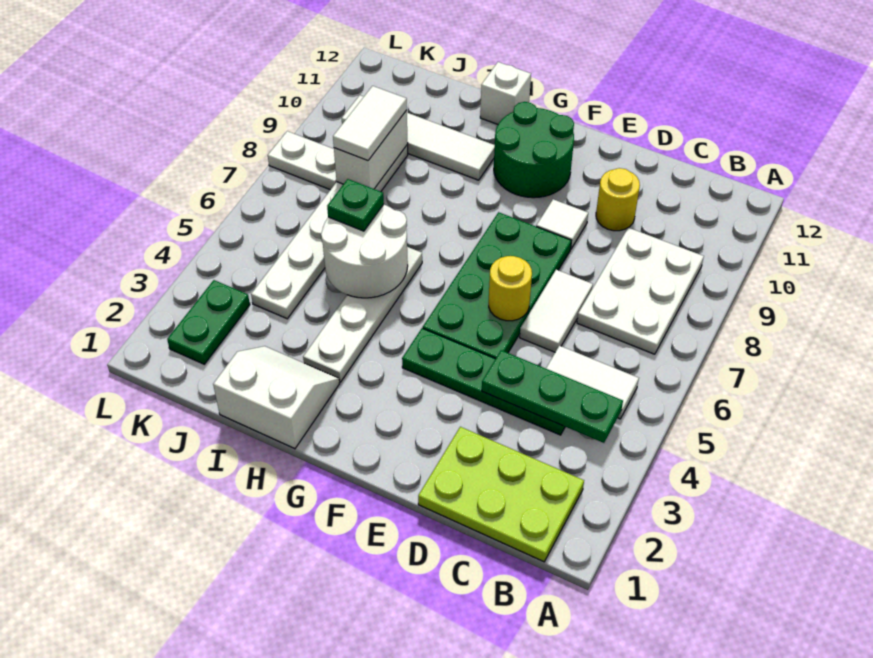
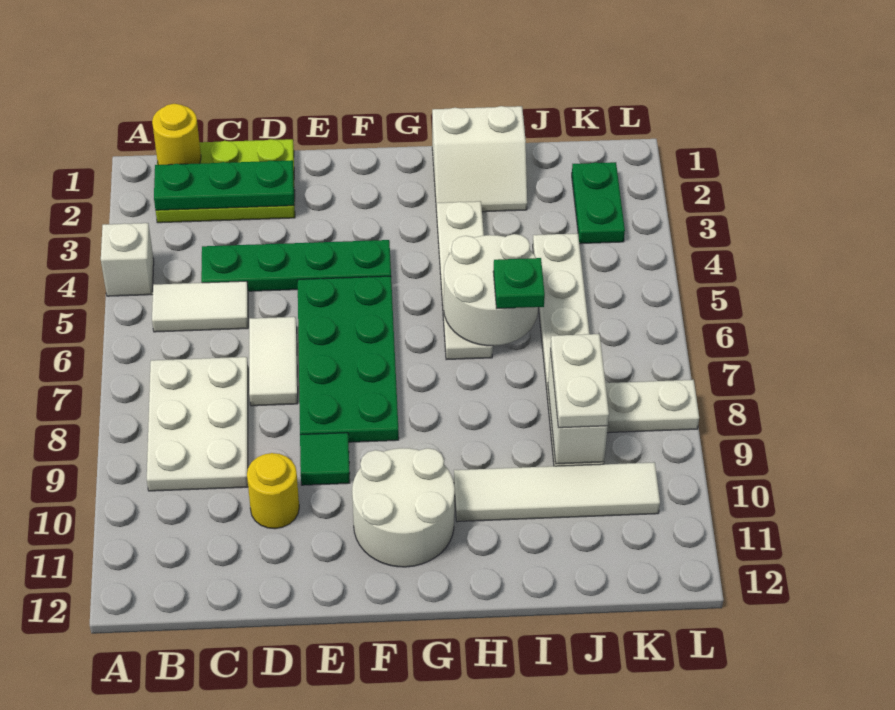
green plate B4:D4 level 2 -> green plate B2:D2 level 2
yellow round brick E6 level 2 -> yellow round brick B1 level 2
white tile E9 level 1 -> green tile E9 level 1
green round brick F10:G11 level 1 -> white round brick F10:G11 level 1
white brick H12 level 1 -> white brick A4 level 1
white tile J8:J9 level 3 -> white plate J8:J9 level 3

